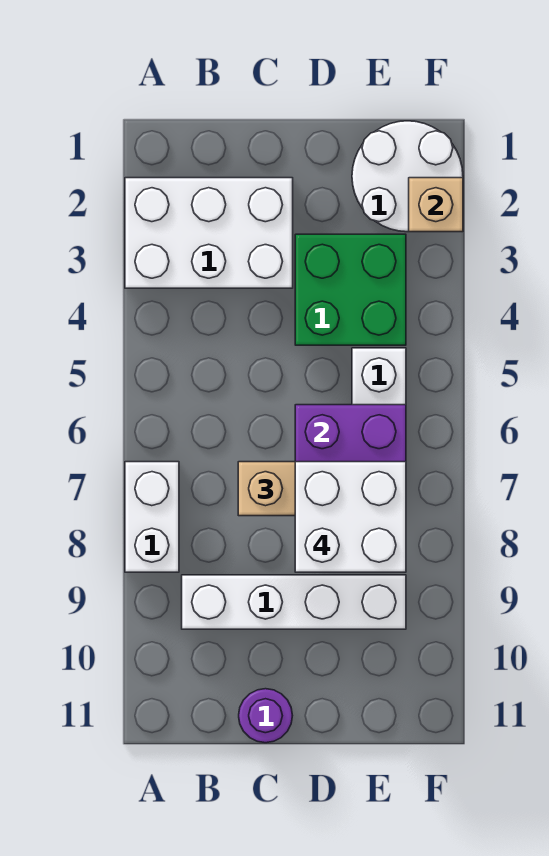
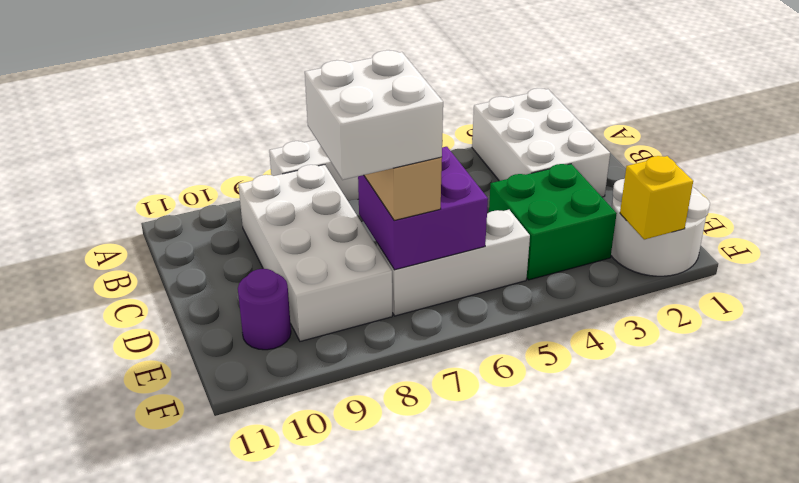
white brick B9:E9 level 1 -> white brick B8:E9 level 1
purple round brick C11 level 1 -> purple round brick E10 level 1
tan brick F2 level 2 -> yellow brick F2 level 2

